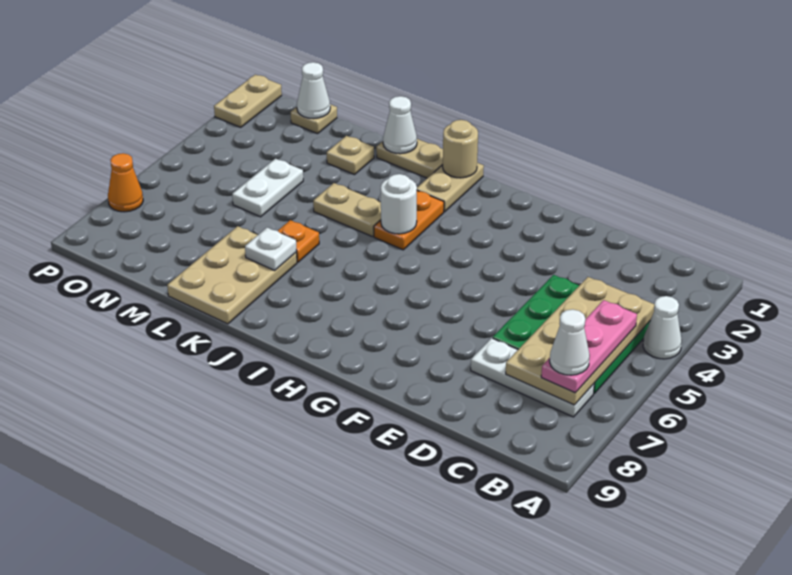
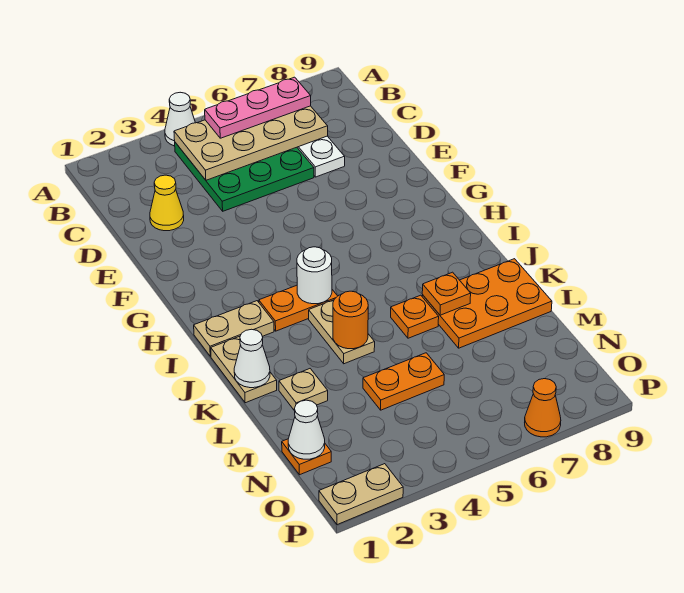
white cone B7 level 4 -> none
none -> yellow cone D2 level 1
tan round brick I1 level 2 -> none
none -> orange round brick K4 level 2
tan plate K7:L9 level 1 -> orange plate K7:L9 level 1
white plate K7 level 2 -> orange plate K7 level 2
white plate M4:M5 level 1 -> orange plate M4:M5 level 1
tan plate N1 level 1 -> orange plate N1 level 1

